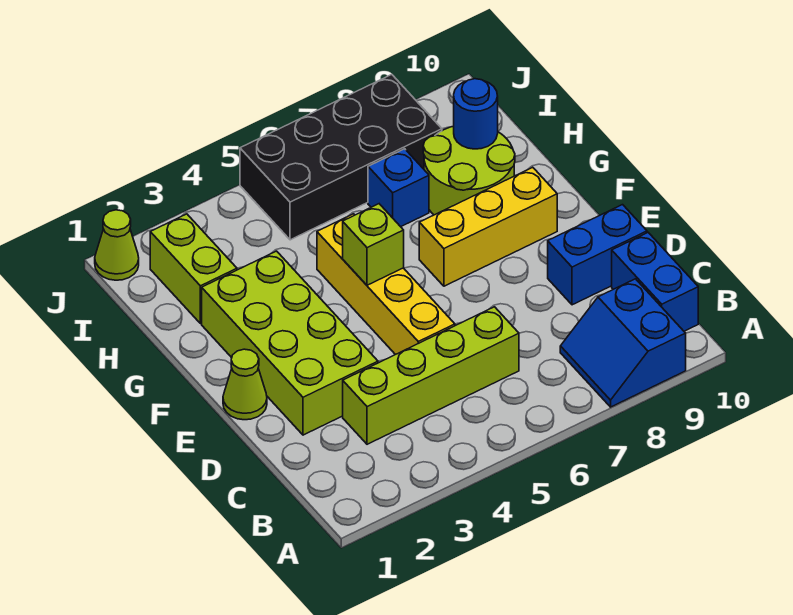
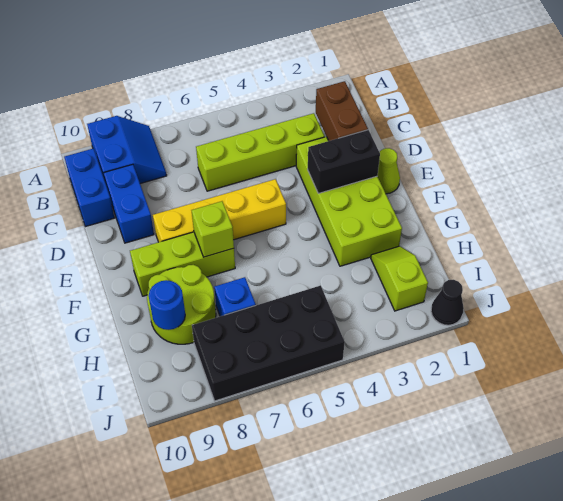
none -> brown brick C2:D2 level 2
yellow brick D5:G5 level 1 -> yellow brick E5:E8 level 1
blue brick D9:D10 level 1 -> blue brick C9:D9 level 1
none -> black brick E2:E3 level 2
lime brick F5 level 2 -> lime brick F7 level 2
yellow brick F7:F9 level 1 -> lime brick F7:F9 level 1
lime brick H2:I2 level 1 -> lime slope H2:I2 level 1 top I
lime cone J1 level 1 -> black cone J1 level 1

